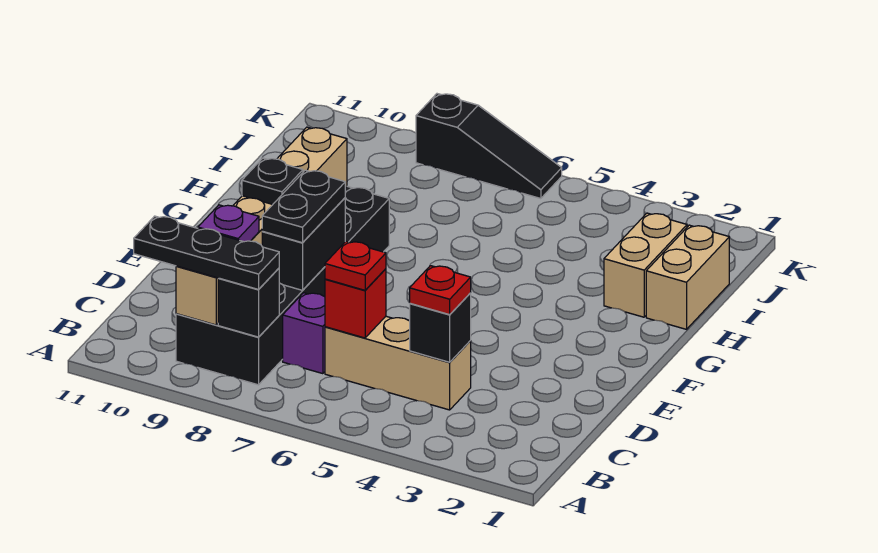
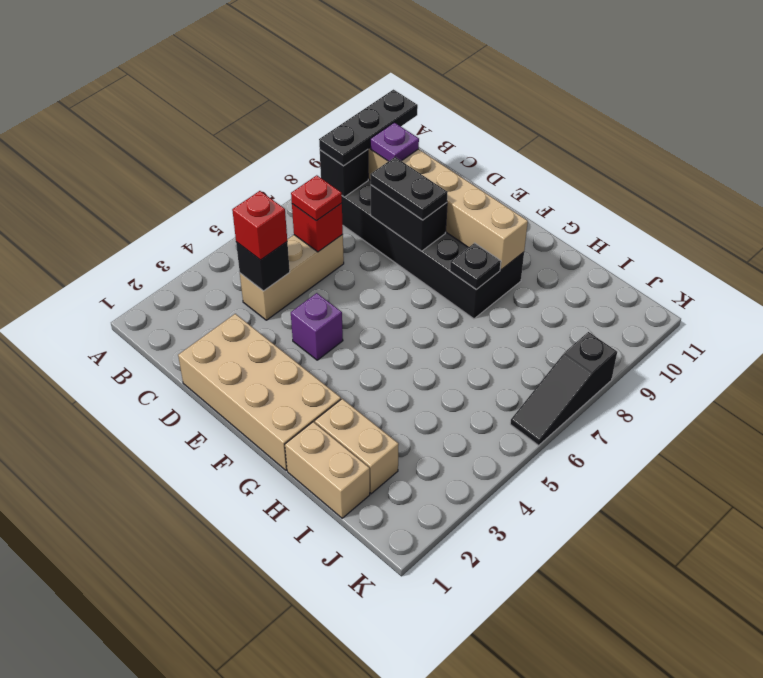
red plate C4 level 3 -> red brick C4 level 3
purple brick C7 level 1 -> purple brick E4 level 1
none -> tan brick D1:G2 level 1
black plate E9 level 3 -> black plate G8 level 2

